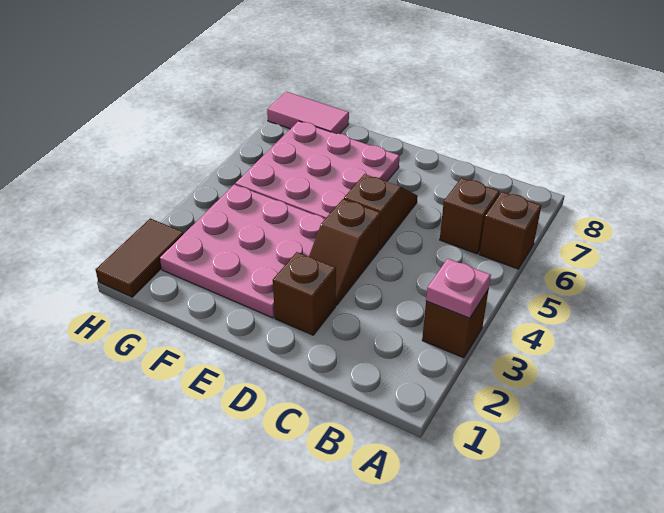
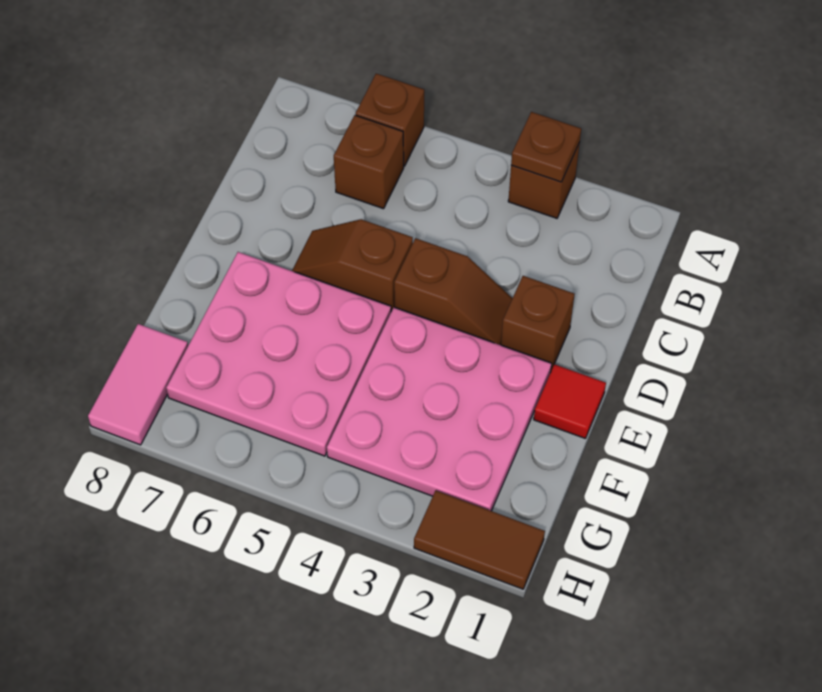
pink plate A3 level 2 -> brown plate A3 level 2
none -> red tile E1 level 1

